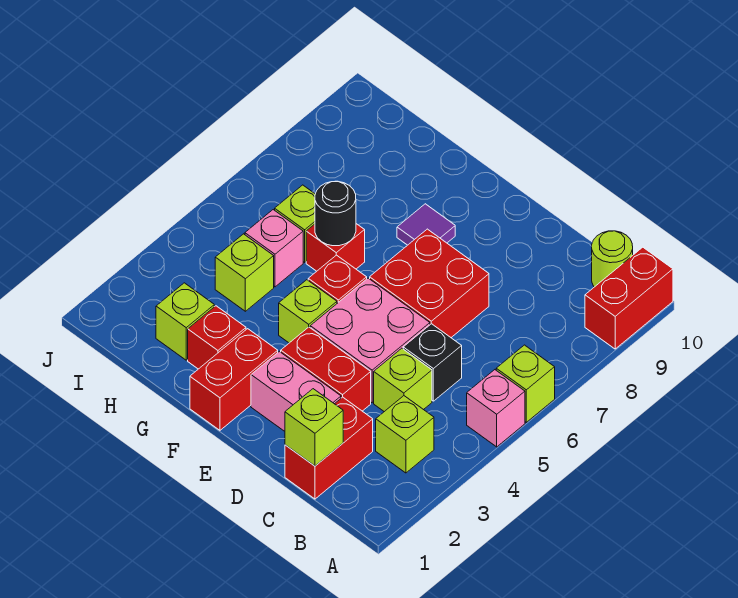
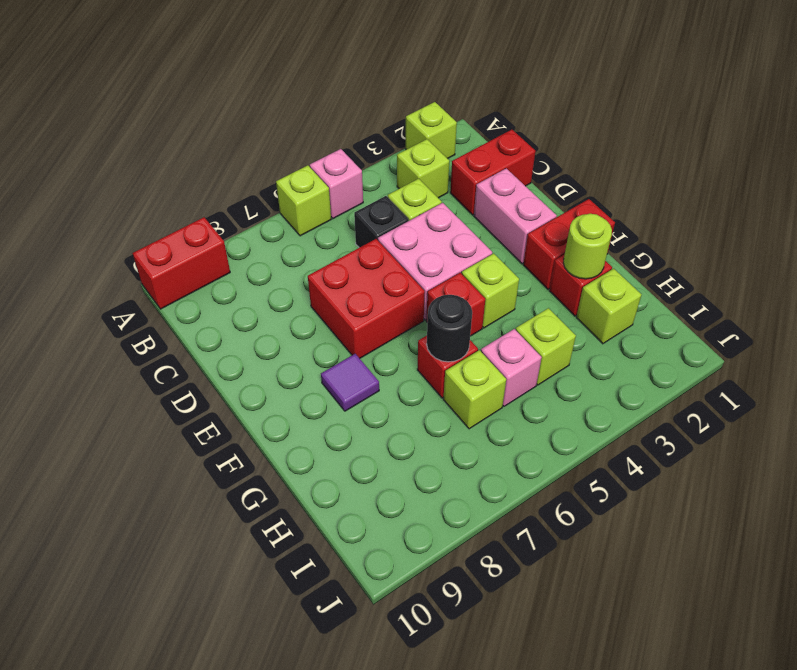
lime round brick B10 level 1 -> lime round brick G2 level 2
lime brick C1 level 2 -> lime brick A2 level 1
red brick D3:E3 level 1 -> none

